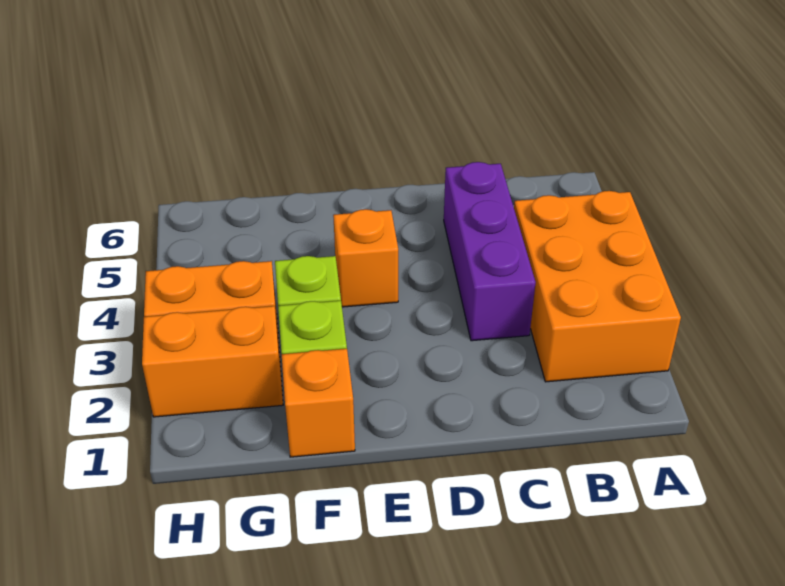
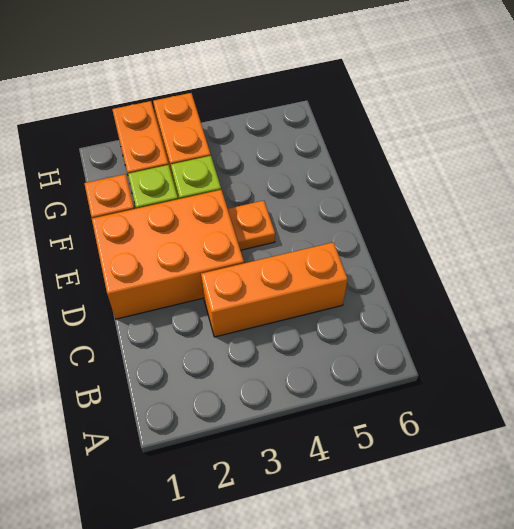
orange brick A2:B4 level 1 -> orange brick D1:E3 level 1
purple brick C3:C5 level 1 -> orange brick C3:C5 level 1
orange brick E4 level 1 -> orange plate E4 level 1

